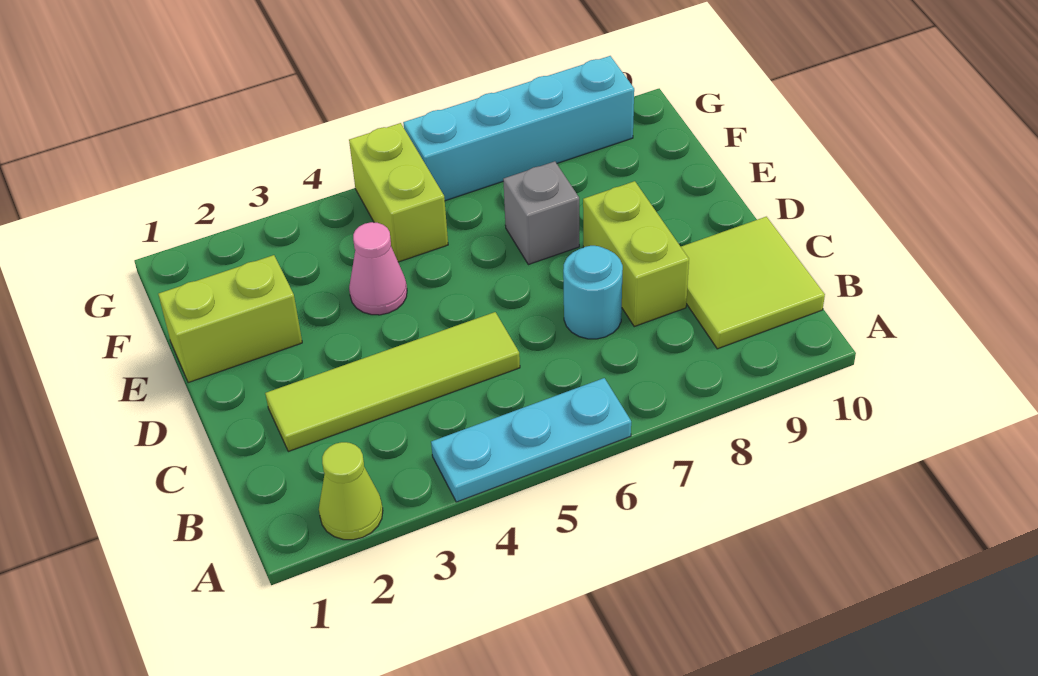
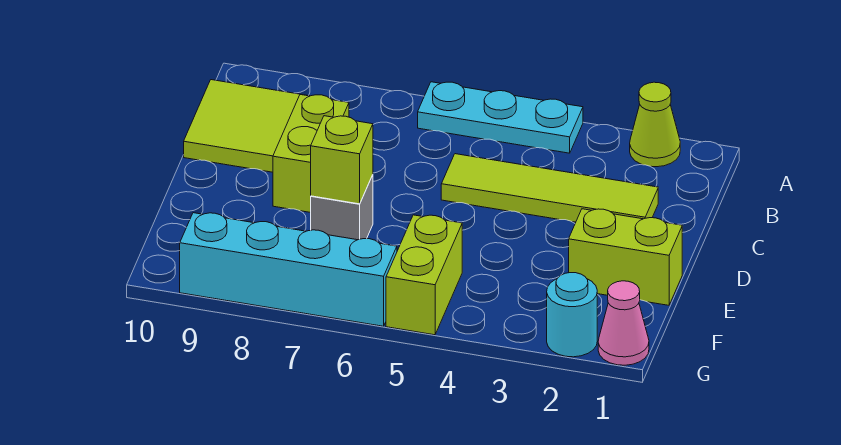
cyan round brick C7 level 1 -> cyan round brick G2 level 1
pink cone E4 level 1 -> pink cone G1 level 1
none -> lime brick E7 level 2

